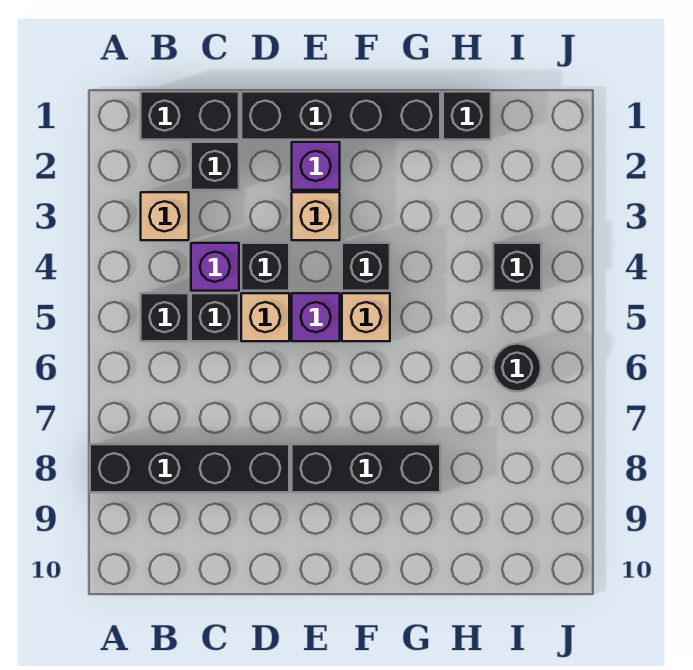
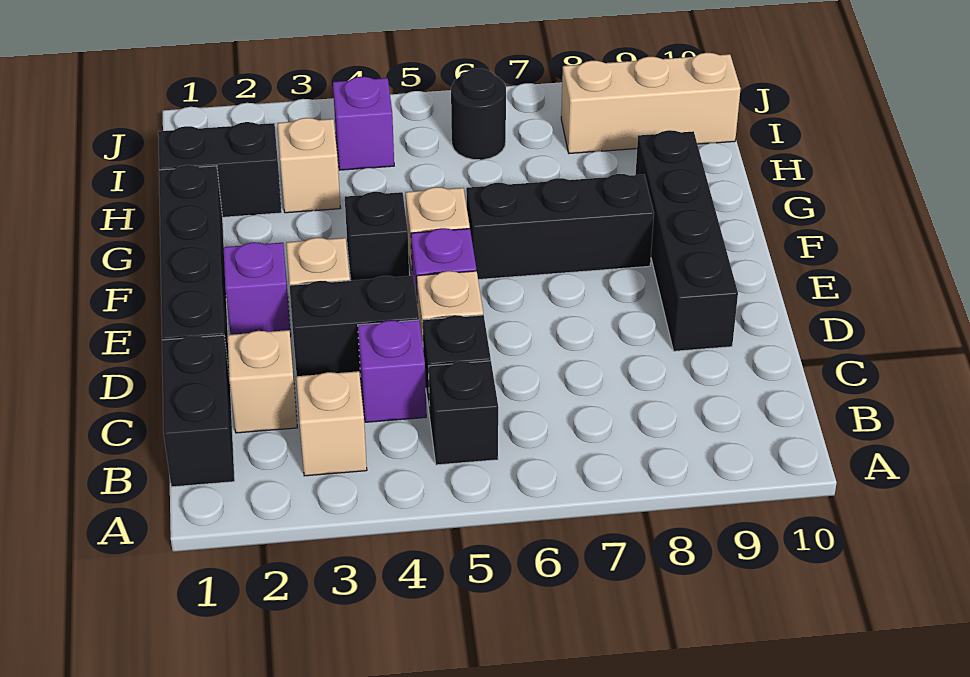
black brick A8:D8 level 1 -> black brick D9:G9 level 1
black brick C2 level 1 -> tan brick C2 level 1
black brick D4 level 1 -> black brick D3:D4 level 1
black brick E8:G8 level 1 -> black brick F6:F8 level 1
black brick H1 level 1 -> black brick H1:H2 level 1
none -> tan brick H3 level 1
black brick I4 level 1 -> purple brick I4 level 1
none -> tan brick I8:I10 level 1

